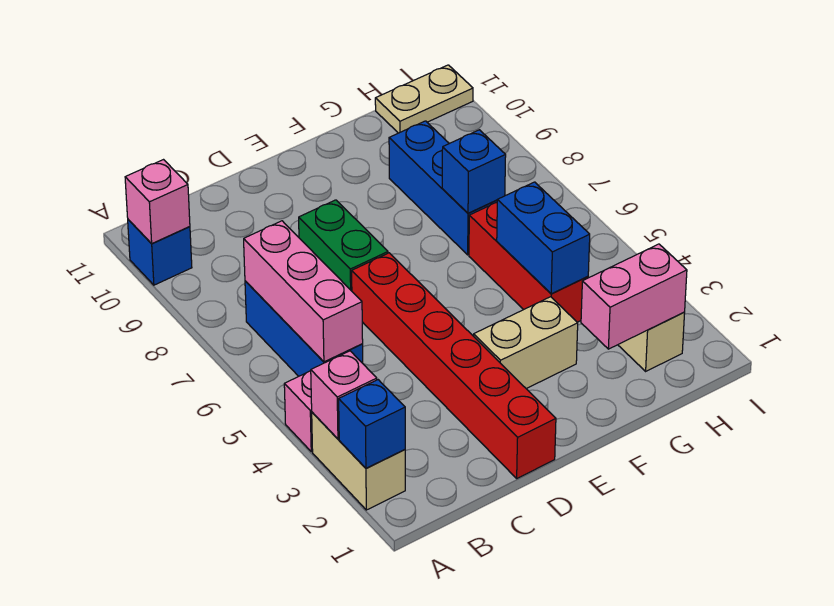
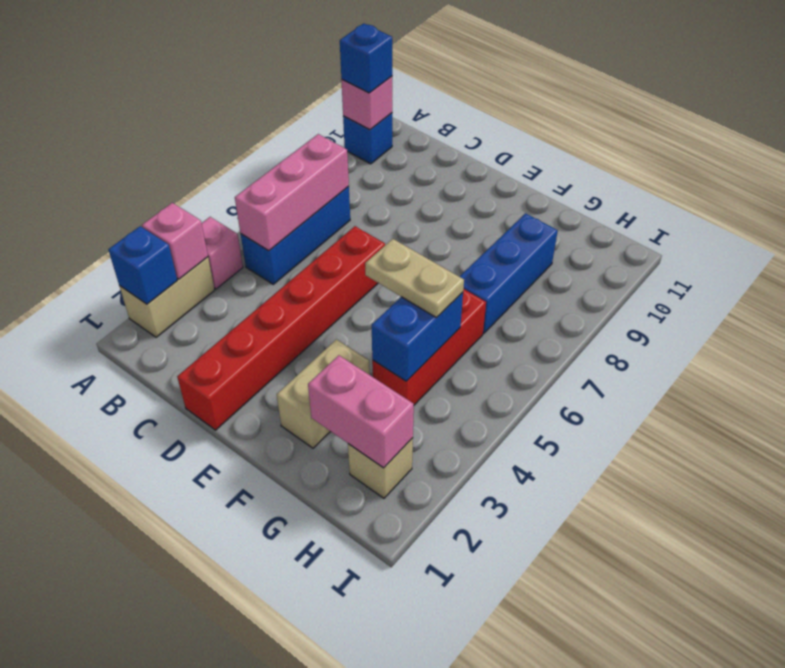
green brick D7:D8 level 1 -> none
tan brick E3:F3 level 1 -> tan brick F2:F3 level 1
blue brick G7 level 2 -> blue brick A10 level 3
tan plate H11:I11 level 1 -> tan plate F5:G5 level 3

